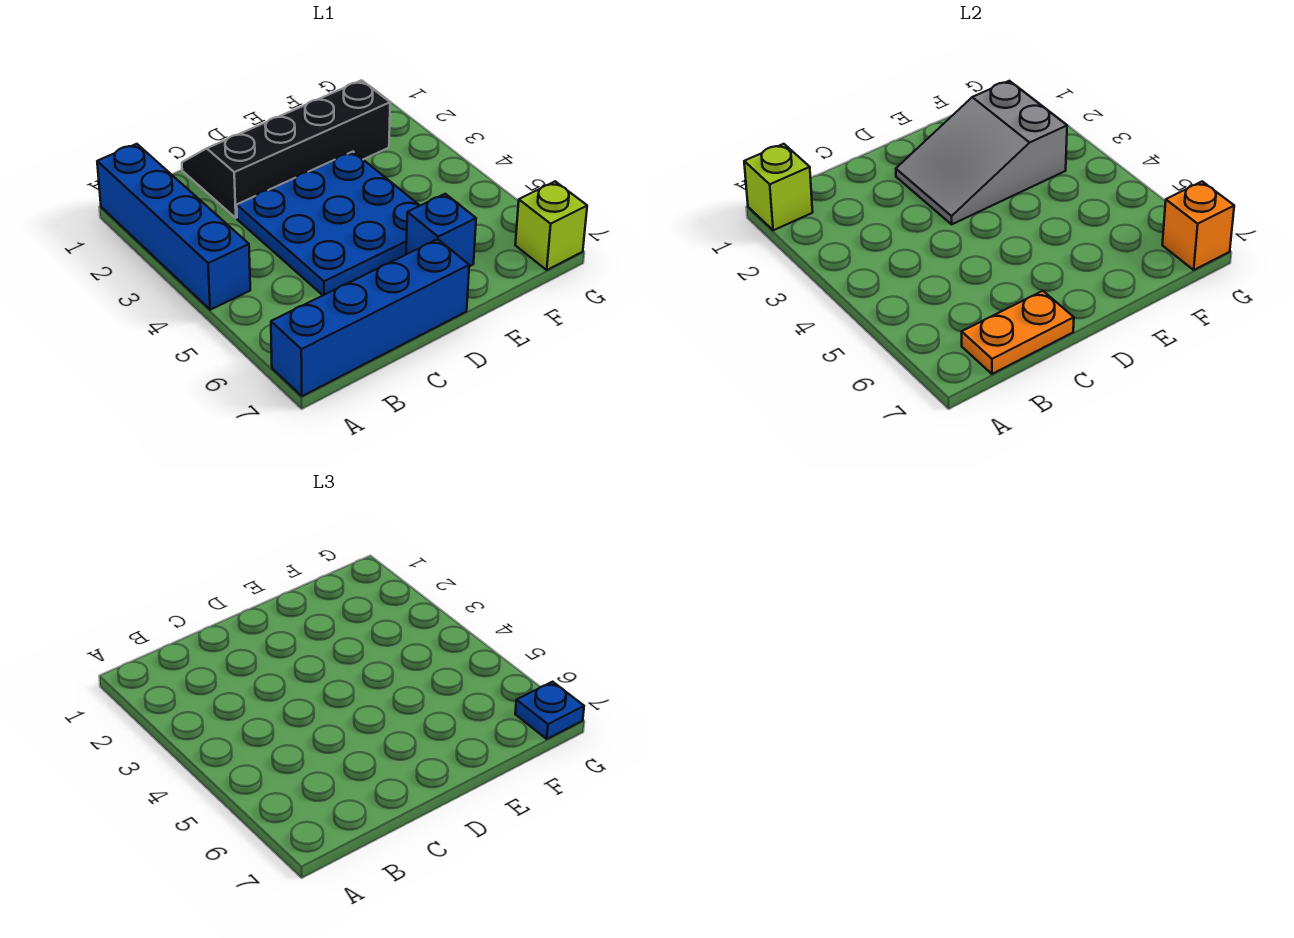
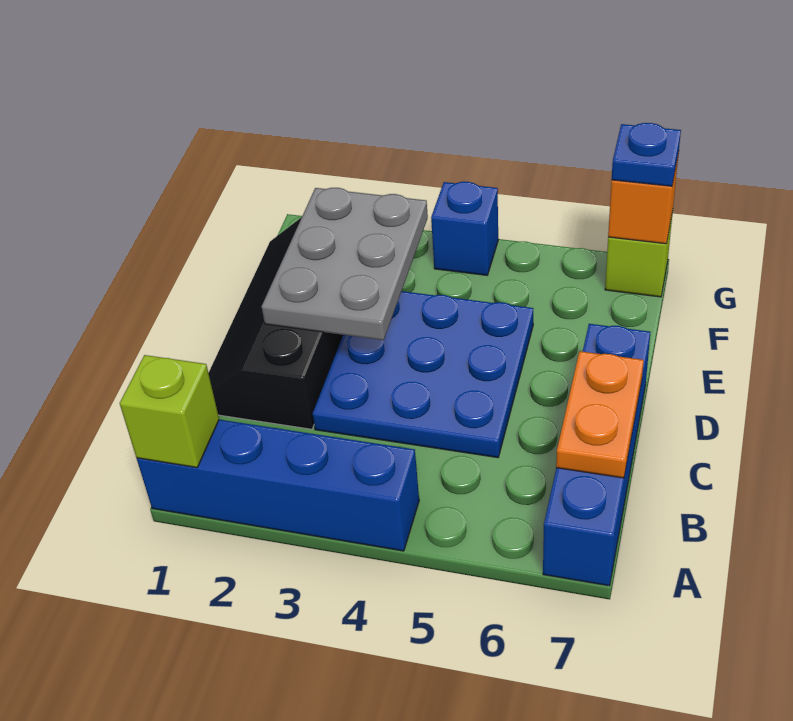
grey slope D2:F3 level 2 top F -> grey plate D2:F3 level 2
blue brick E6 level 1 -> blue brick G4 level 1

